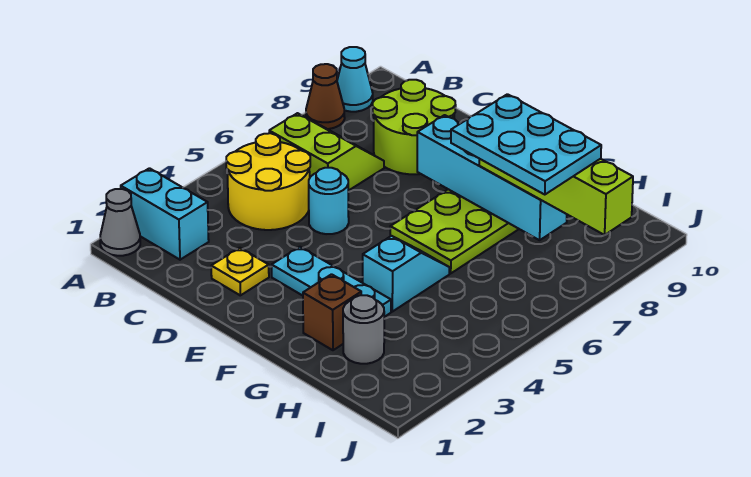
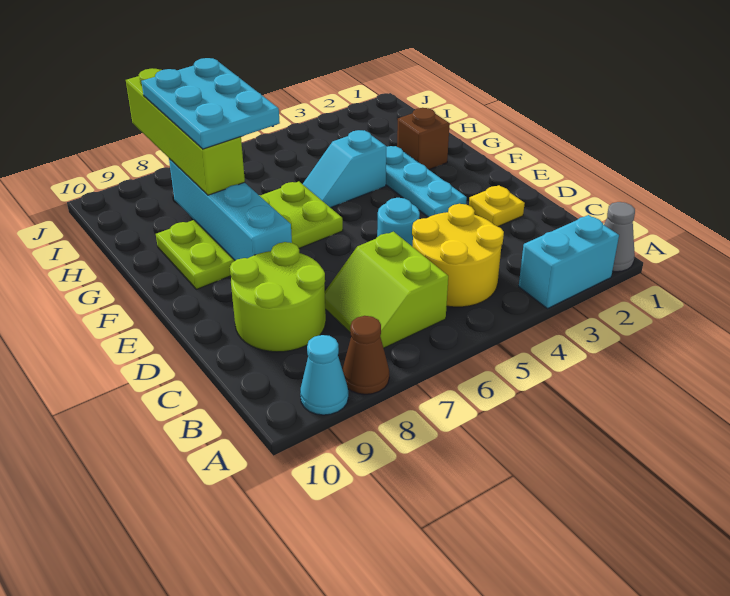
cyan brick A2:B2 level 1 -> cyan brick A2:A3 level 1
grey round brick H2 level 1 -> none

